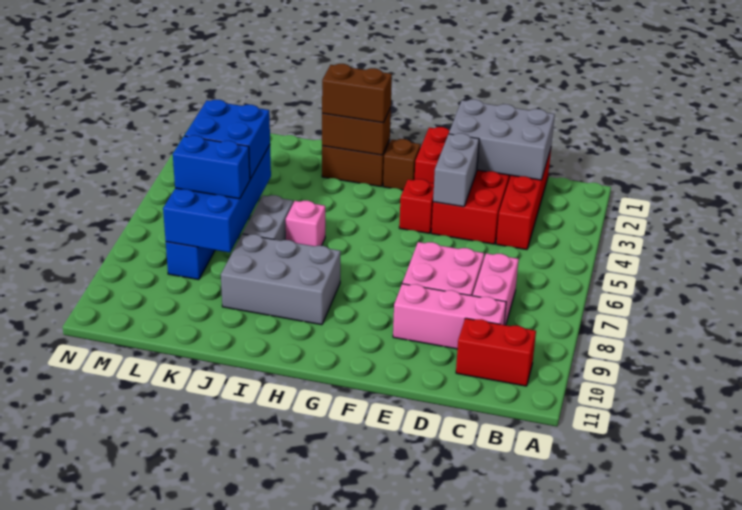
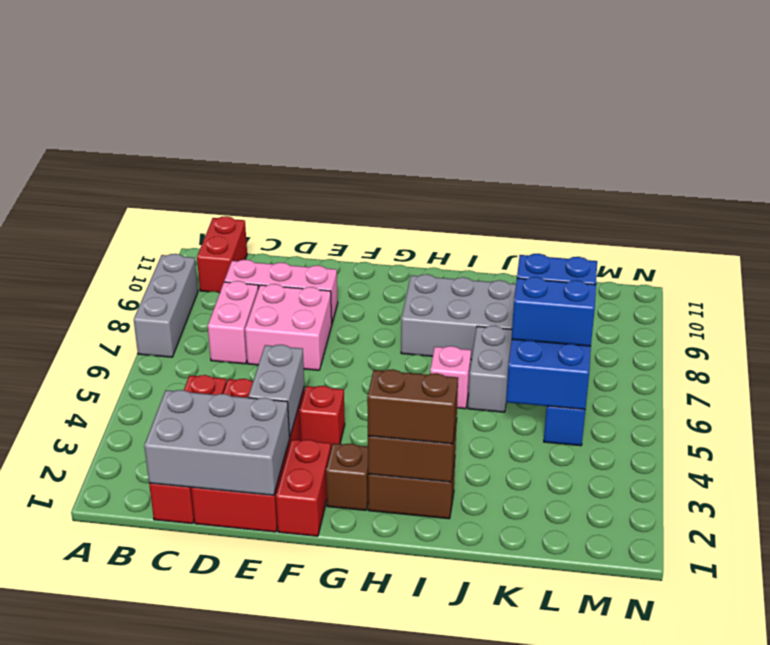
none -> grey brick A7:A9 level 1
red brick B10:C10 level 1 -> red brick B10:B11 level 1
blue brick K5:L6 level 3 -> blue brick K6:L6 level 3

